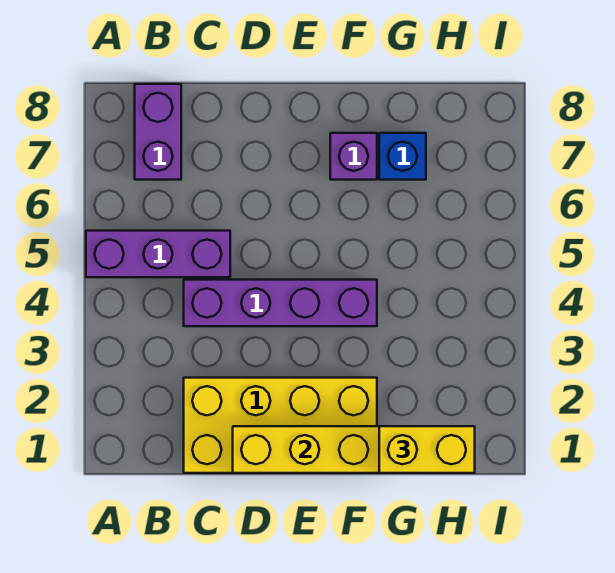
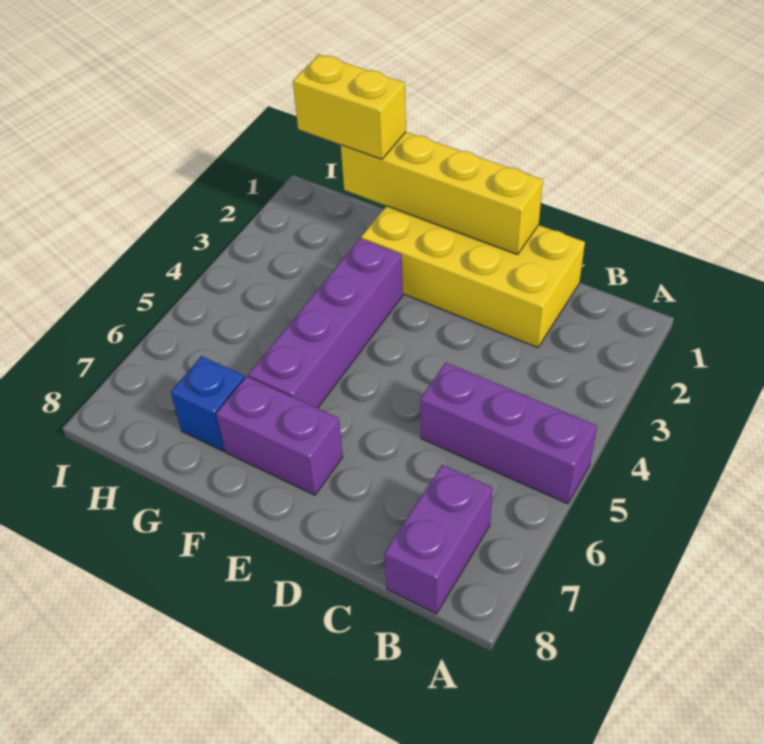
purple brick C4:F4 level 1 -> purple brick F3:F6 level 1
purple brick F7 level 1 -> purple brick E7:F7 level 1

